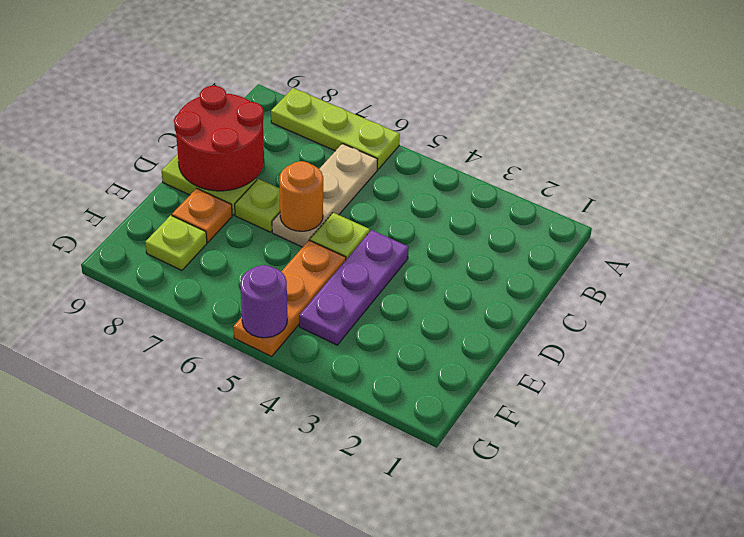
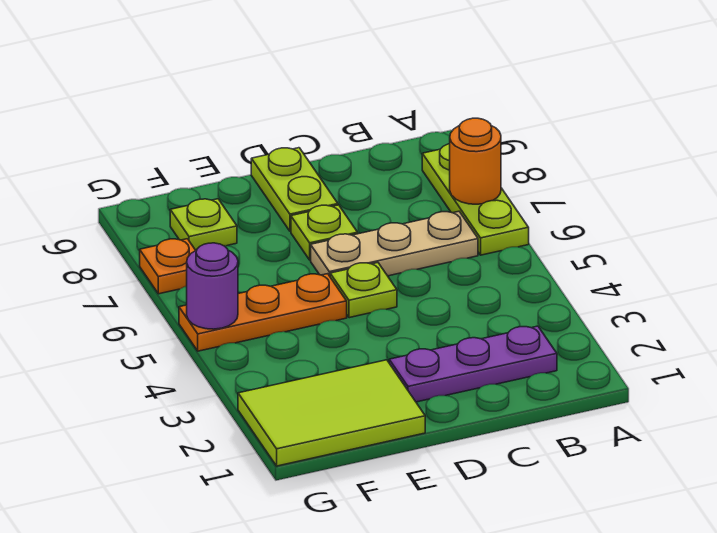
red round brick C8:D9 level 2 -> none
purple plate D4:F4 level 1 -> purple plate B2:D2 level 1
orange round brick D6 level 2 -> orange round brick A7 level 2
none -> lime tile E1:G2 level 1
orange plate E8 level 1 -> orange plate G7 level 1

